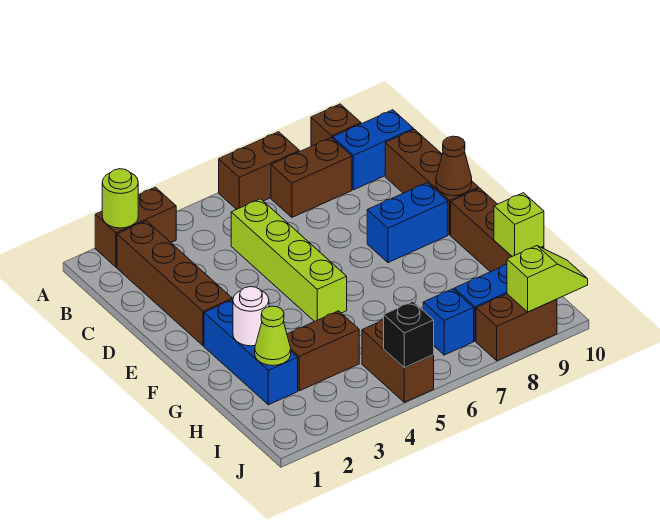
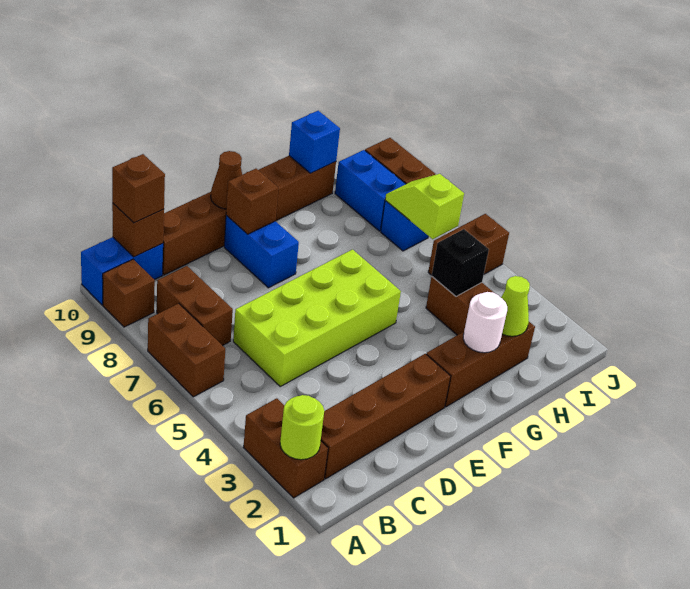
blue brick B9:B10 level 1 -> blue brick A10:B10 level 1
none -> brown brick B10 level 2
none -> brown brick B10 level 3
lime brick C5:F5 level 1 -> lime brick C5:F6 level 1
none -> brown brick E9 level 2
blue brick F2:H2 level 1 -> brown brick F2:H2 level 1
lime brick H10 level 2 -> blue brick H10 level 2
black brick J5 level 2 -> black brick H4 level 2
lime slope J9:J10 level 2 top 9 -> lime slope I6:I7 level 2 top 6

